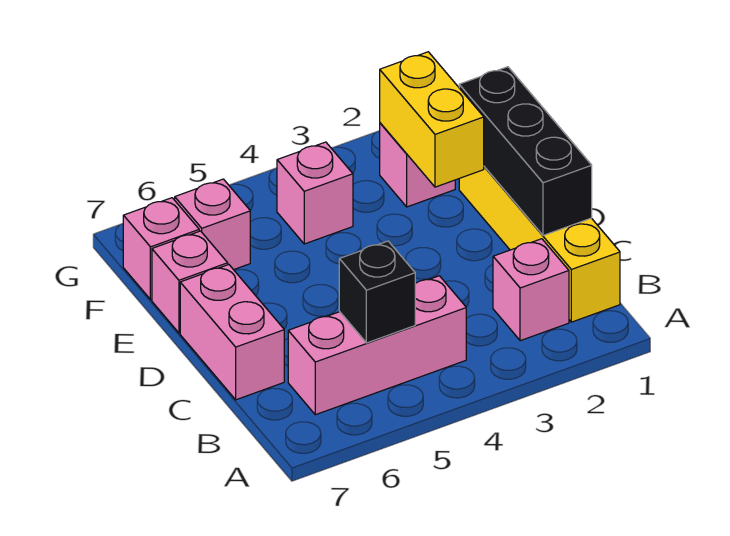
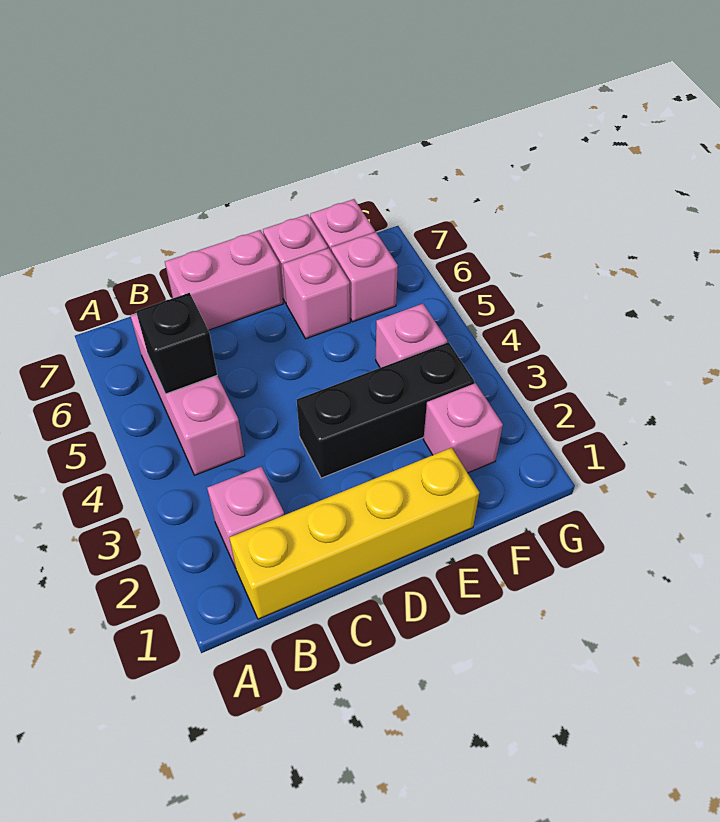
black brick C1:E1 level 2 -> black brick D3:F3 level 1
yellow brick E2:F2 level 2 -> none
none -> pink brick E6 level 1

